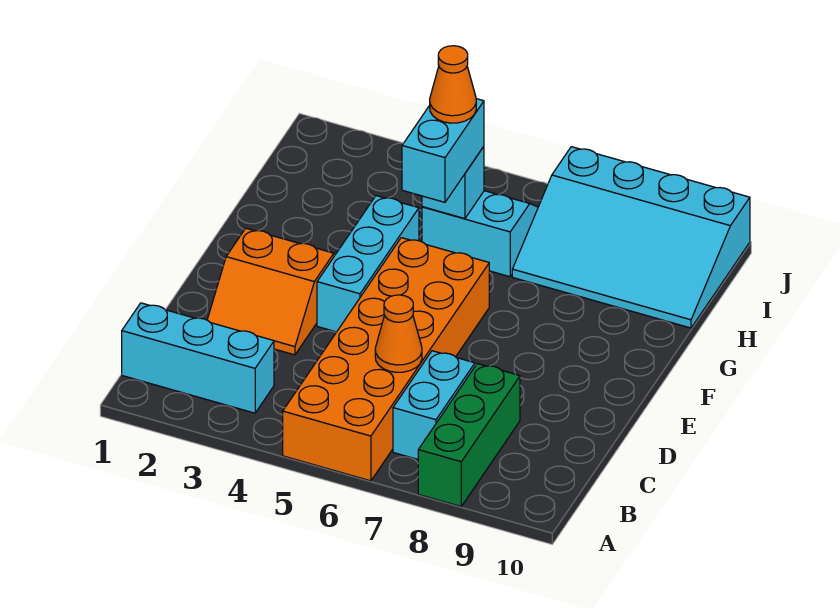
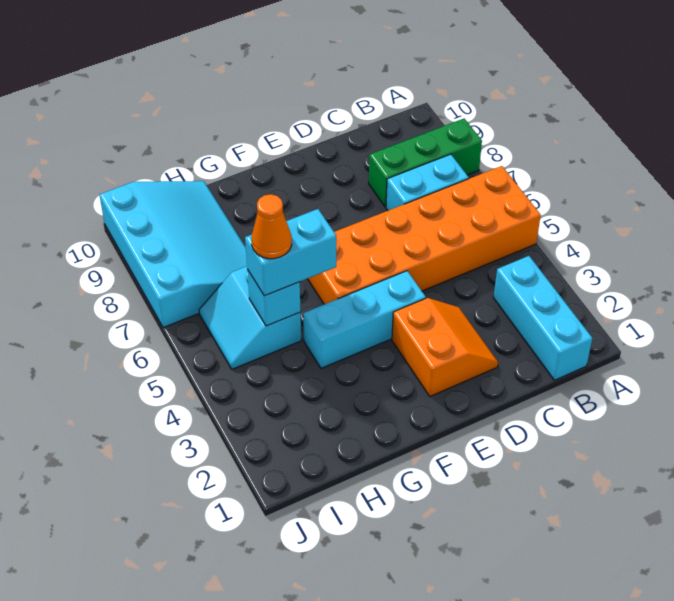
orange cone C6 level 2 -> none

